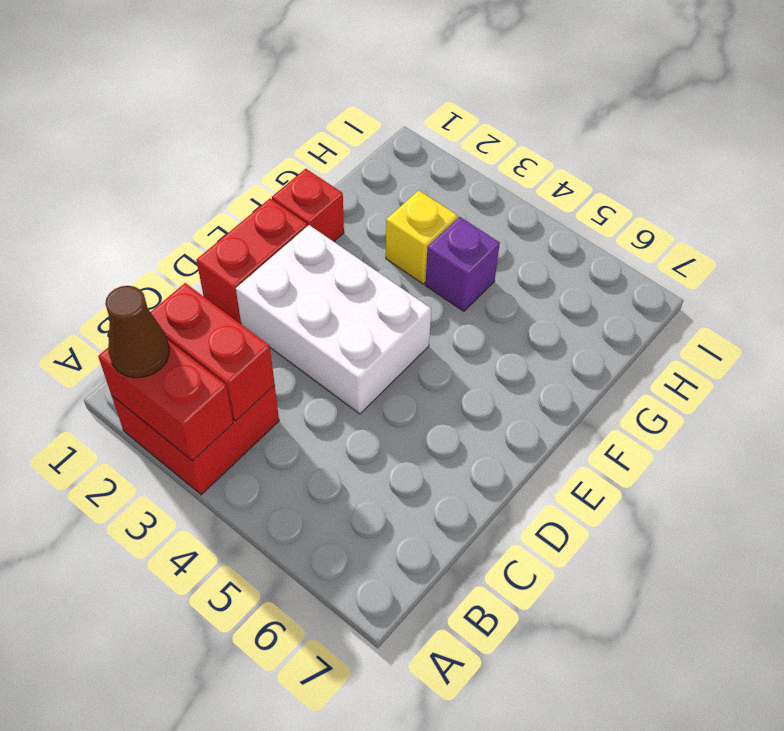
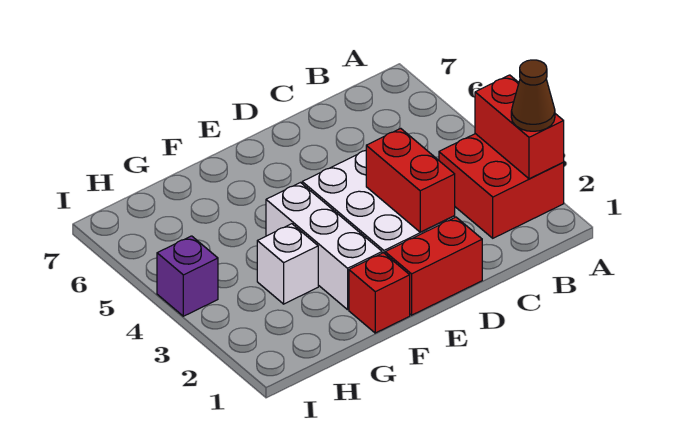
red brick B2:B3 level 2 -> red brick D2:D3 level 2
none -> white brick F2:F4 level 1
yellow brick G3 level 1 -> white brick G3 level 1
purple brick G4 level 1 -> purple brick I4 level 1

